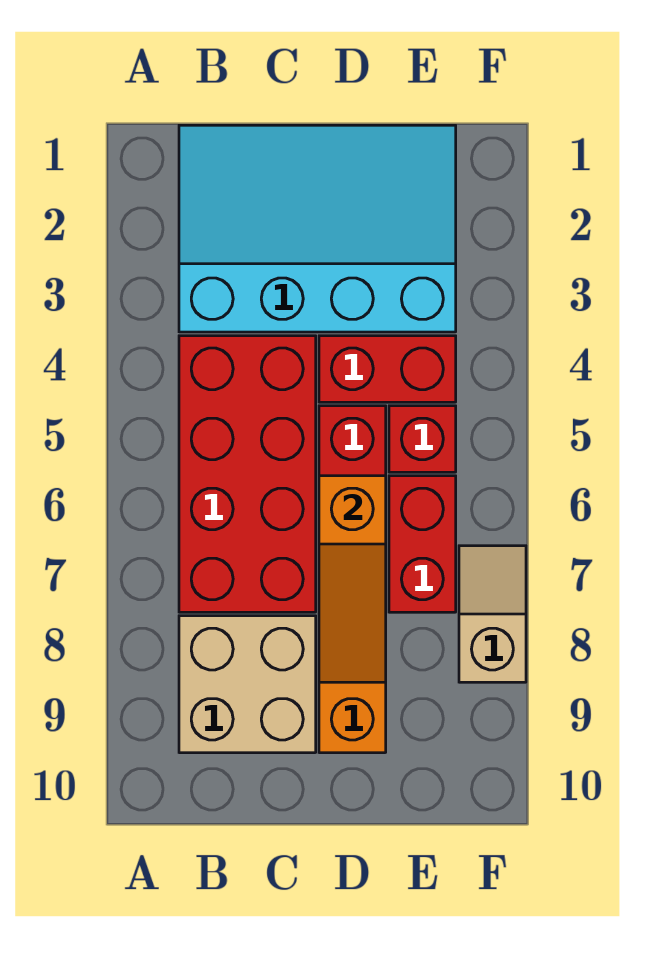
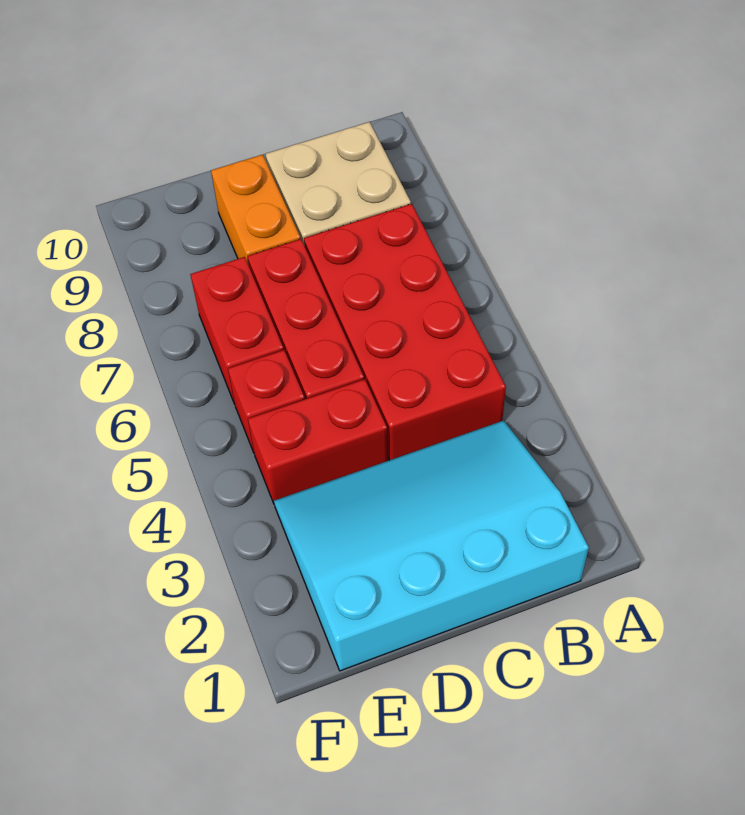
cyan slope B1:E3 level 1 top 3 -> cyan slope B1:E3 level 1 top 1
orange slope D6:D8 level 2 top 6 -> none
tan slope F7:F8 level 1 top 8 -> none

